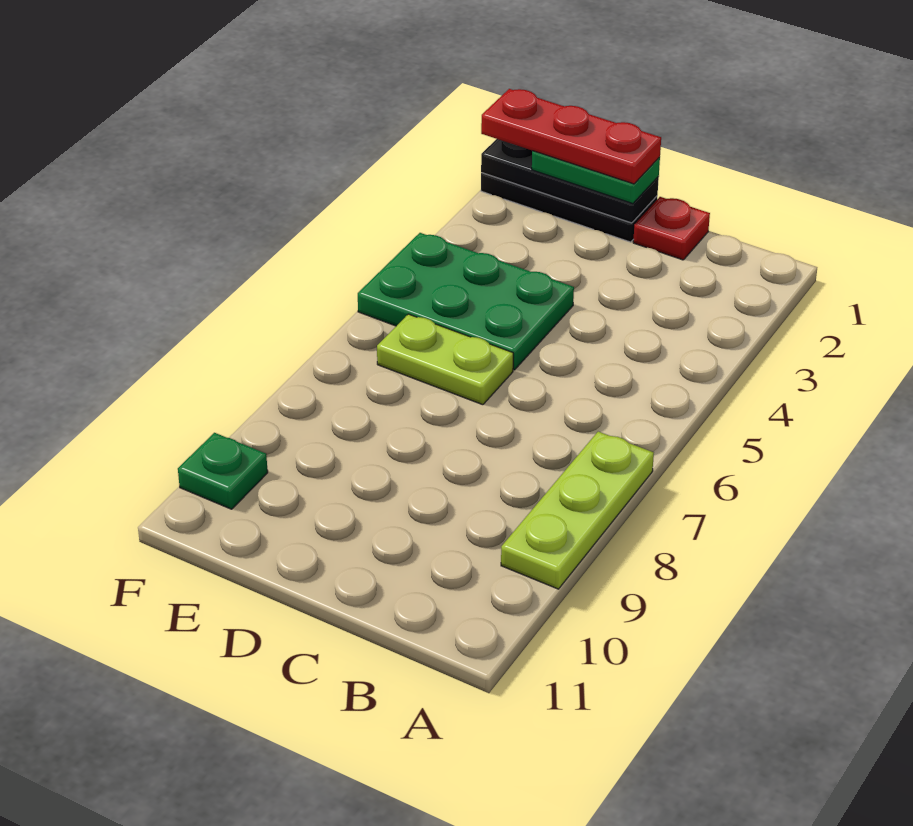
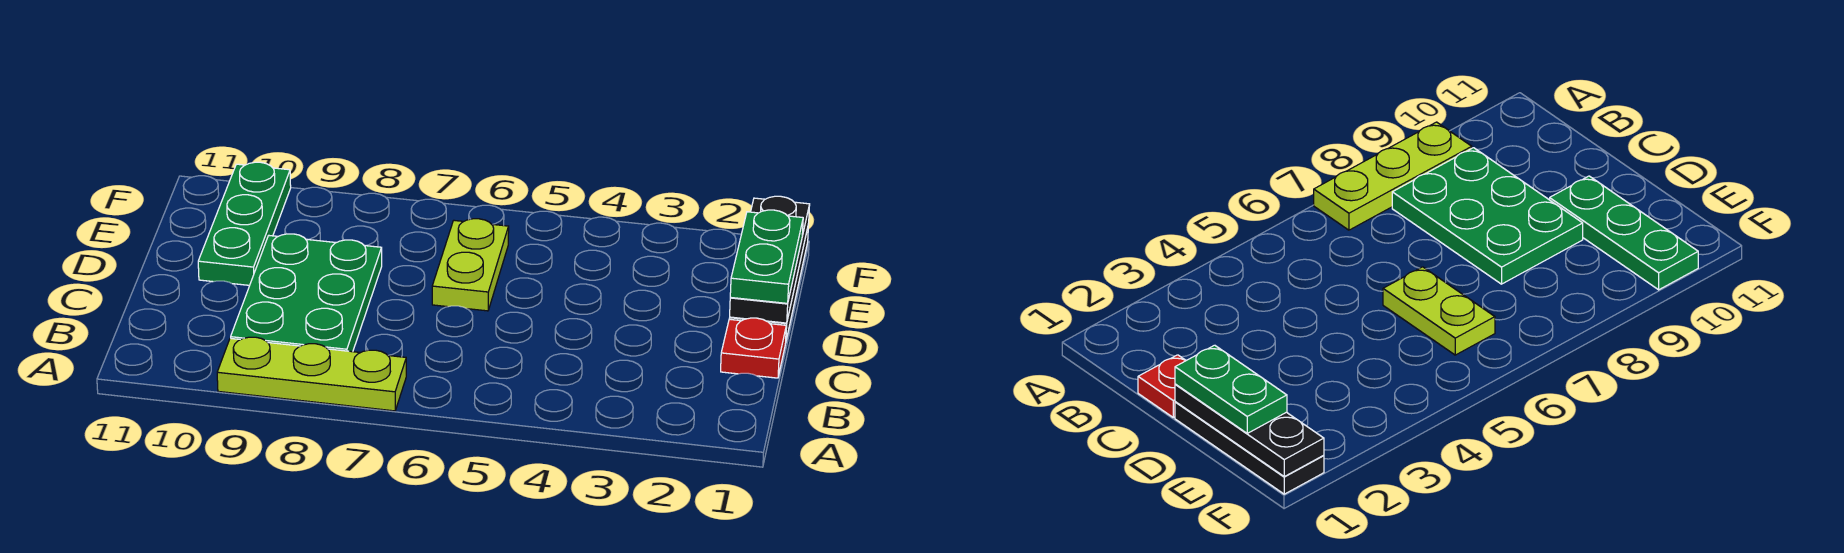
red plate D1:F1 level 4 -> none
green plate D4:F5 level 1 -> green plate B8:D9 level 1
green plate F10 level 1 -> green plate D10:F10 level 1

